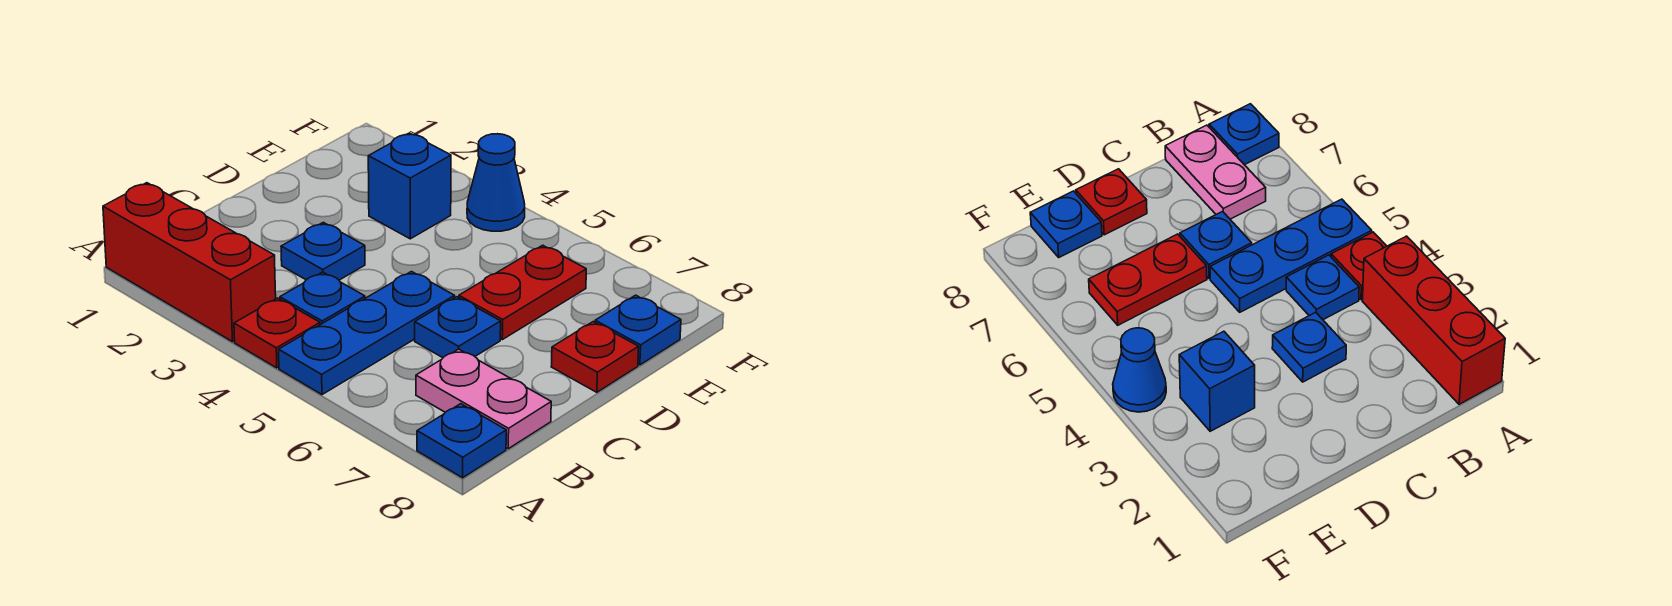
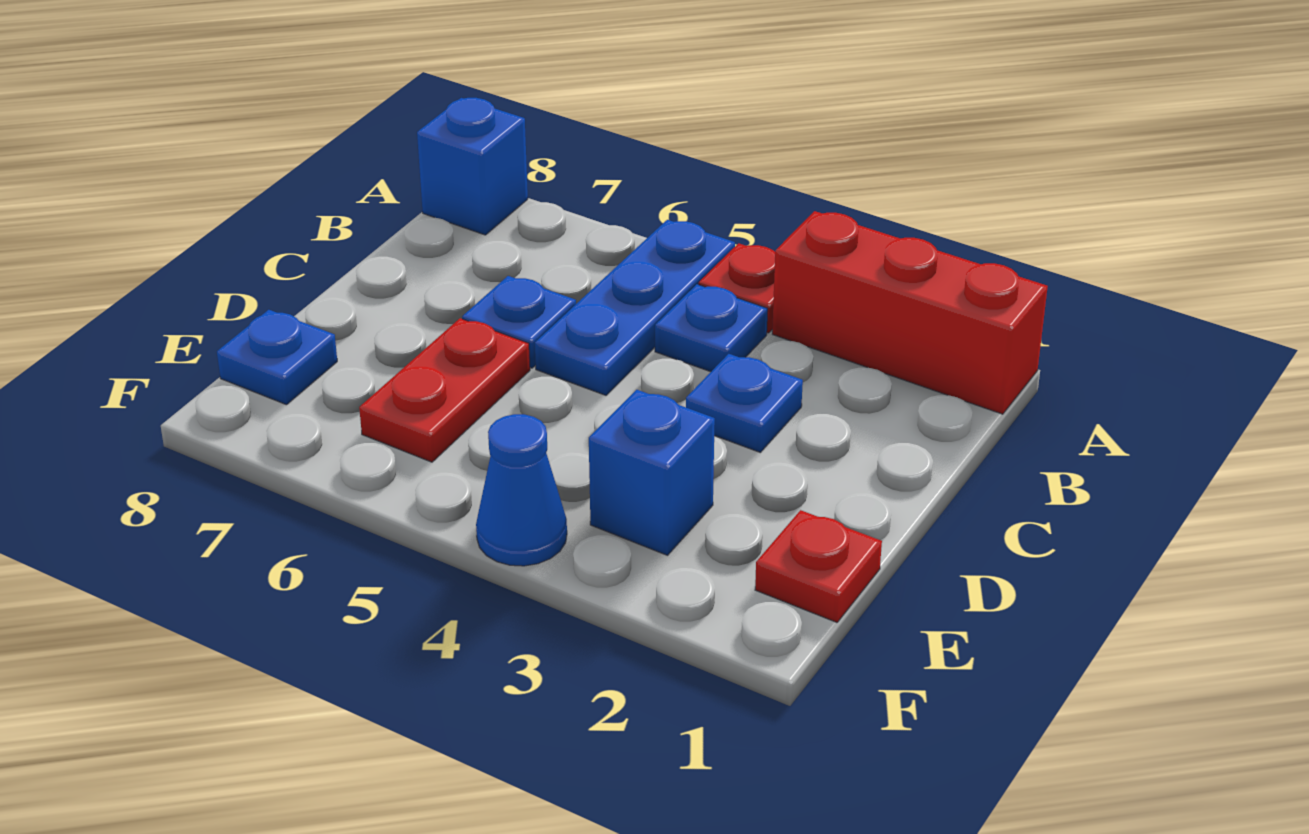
blue plate A8 level 1 -> blue brick A8 level 1
pink plate B7:B8 level 1 -> none
red plate D8 level 1 -> red plate E1 level 1

